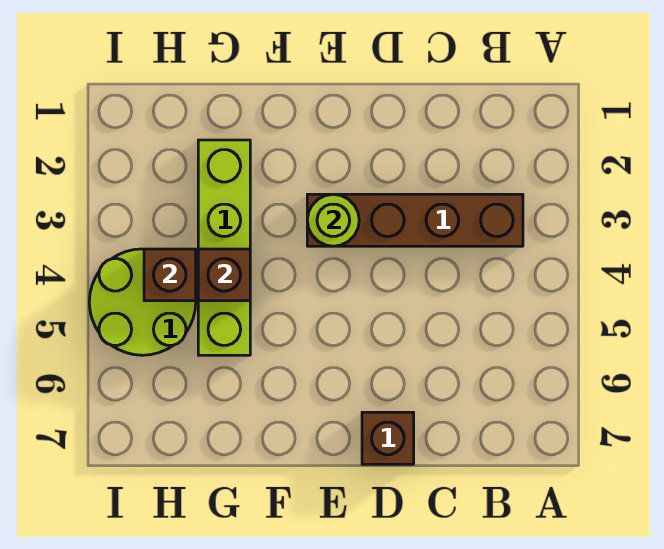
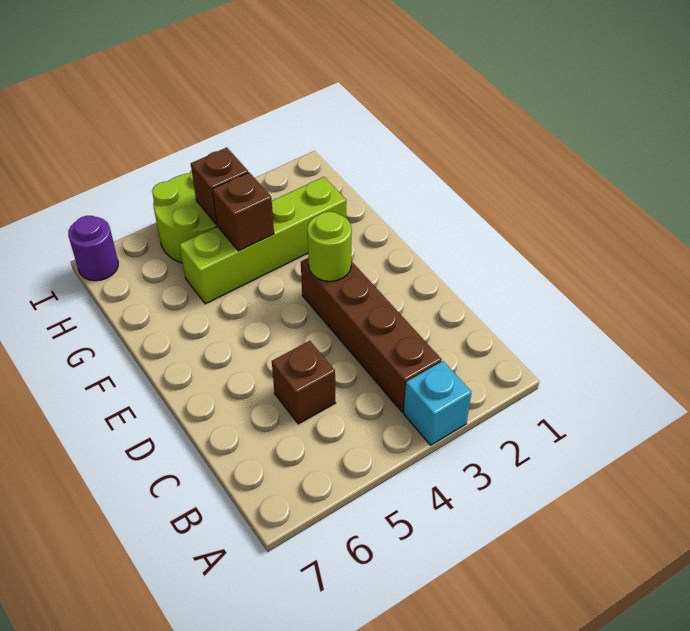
none -> cyan brick A3 level 1
brown brick D7 level 1 -> brown brick C5 level 1
none -> purple round brick I7 level 1

